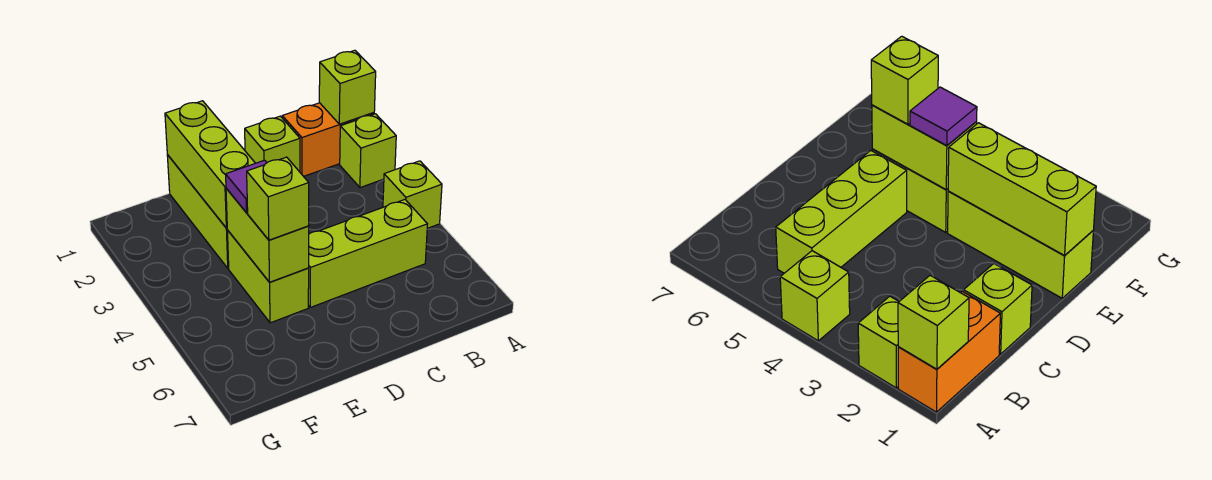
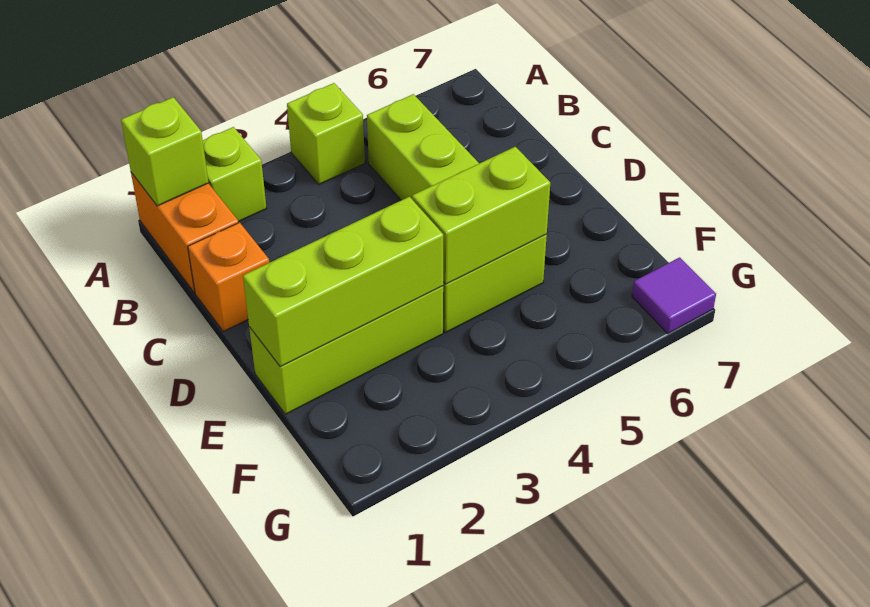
lime brick C1 level 1 -> orange brick C1 level 1
purple tile E4 level 3 -> purple tile G7 level 1
lime brick E5 level 3 -> none

